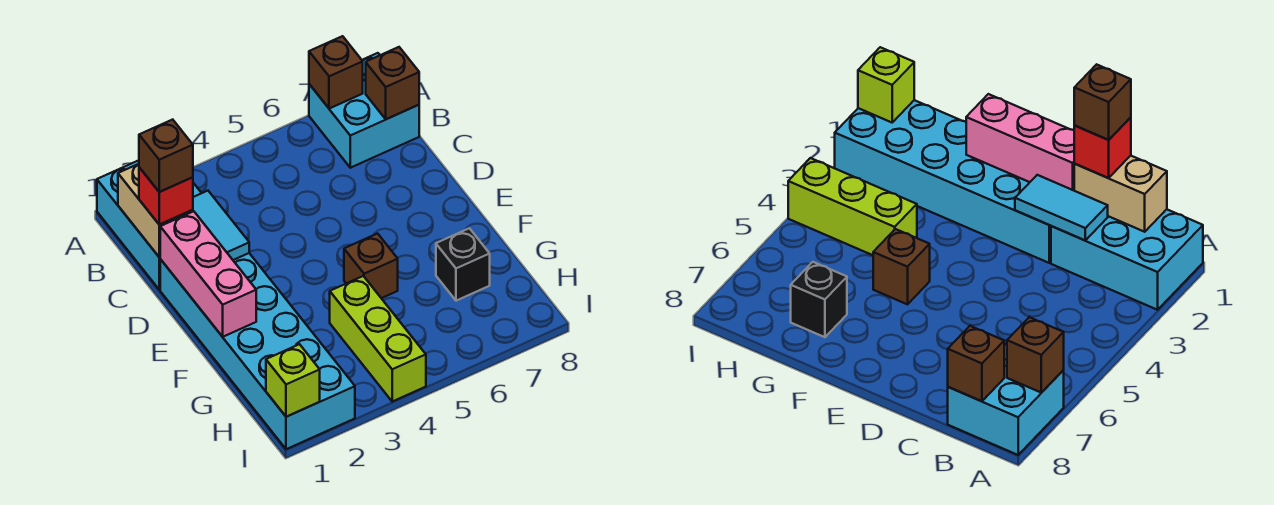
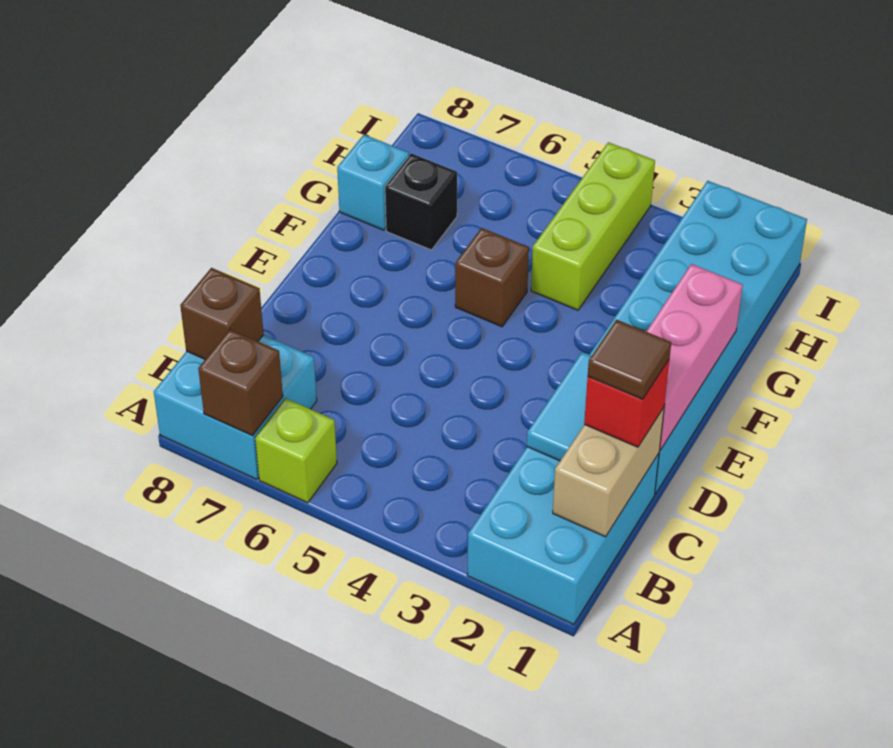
brown brick C1 level 4 -> brown tile C1 level 4
none -> cyan brick G8 level 1
lime brick I1 level 2 -> lime brick A6 level 1

